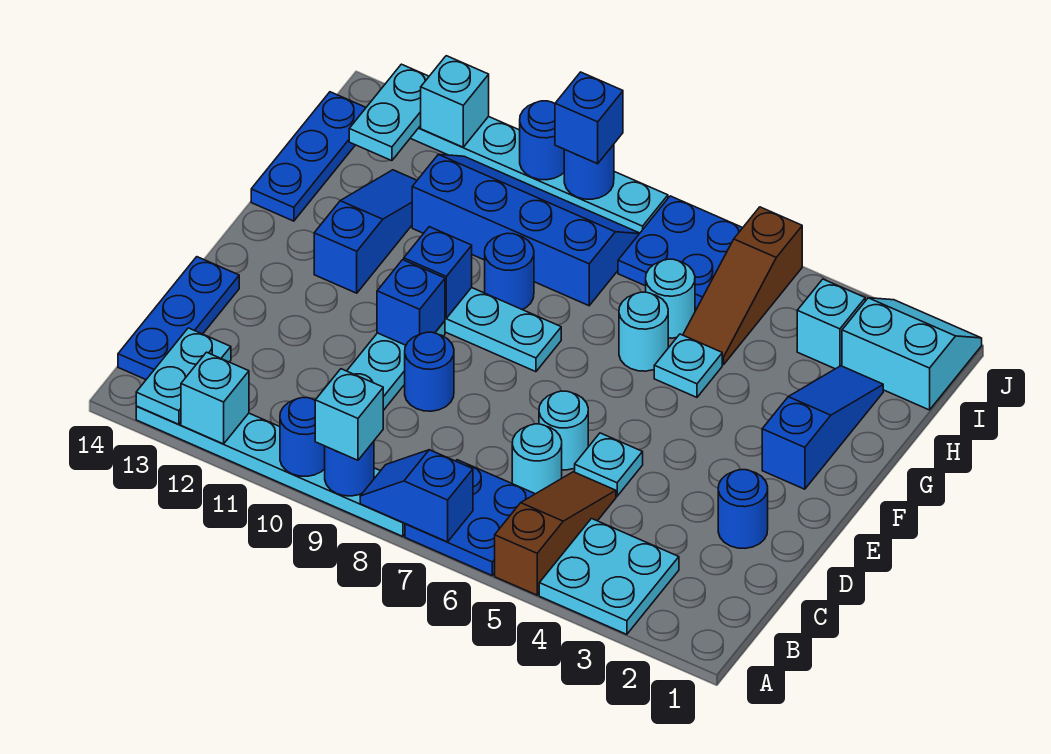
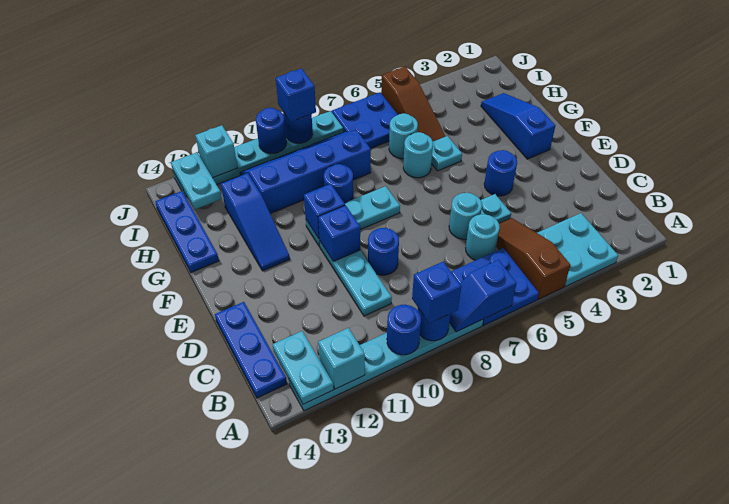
cyan brick A9 level 3 -> blue brick A9 level 3
blue round brick D2 level 1 -> blue round brick E4 level 1
blue slope F12:H12 level 1 top F -> blue slope F12:H12 level 1 top H
cyan slope I1:J2 level 1 top I -> none
cyan brick I3 level 1 -> none

